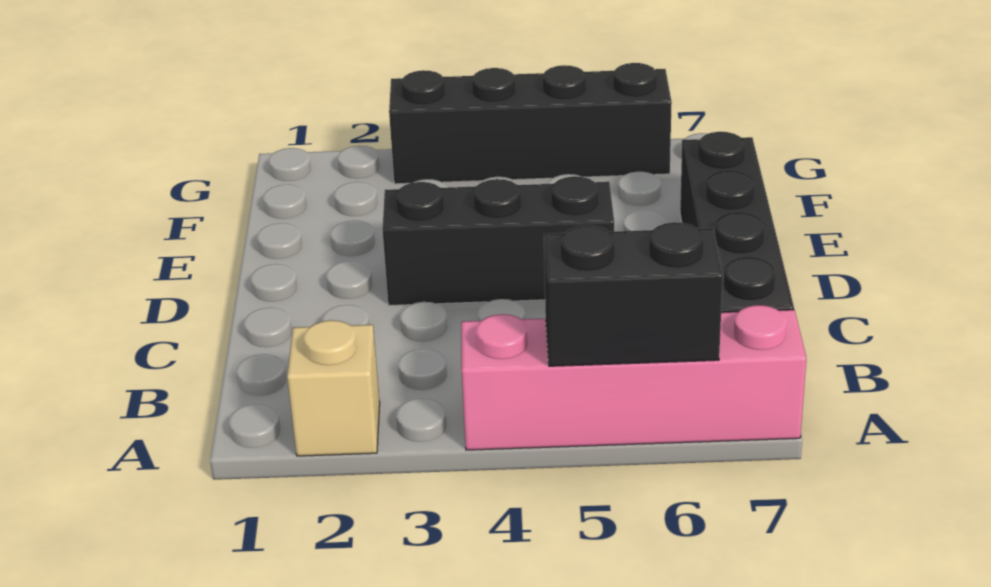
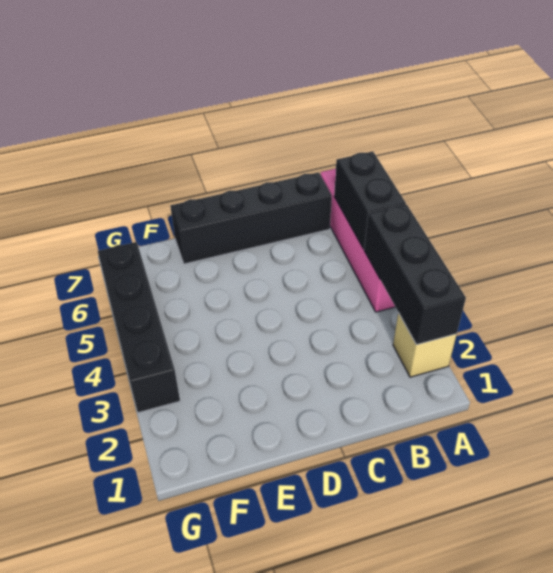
black brick D3:D5 level 1 -> black brick A2:A4 level 2

